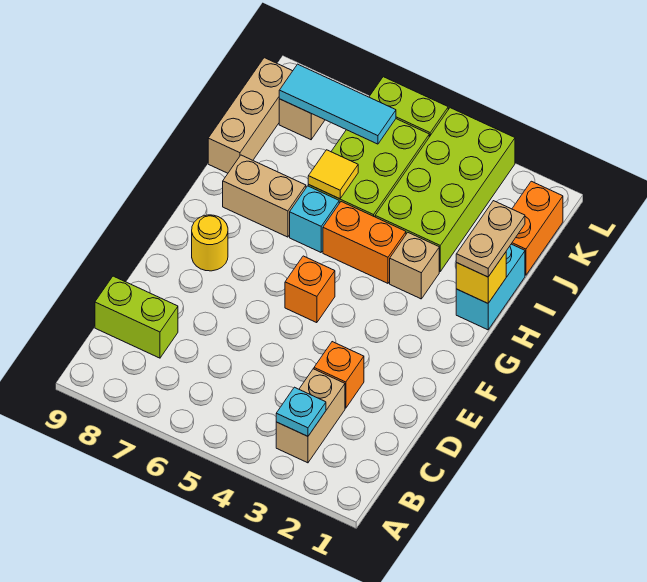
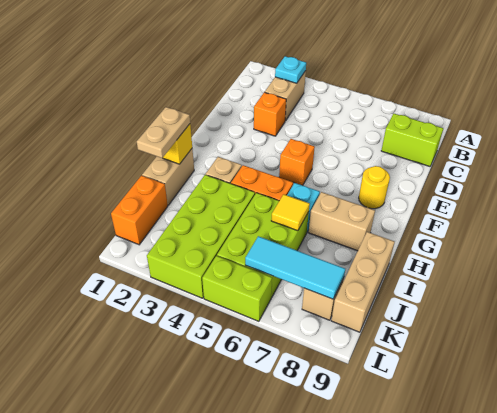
cyan brick H1:I1 level 1 -> tan brick H1:I1 level 1

